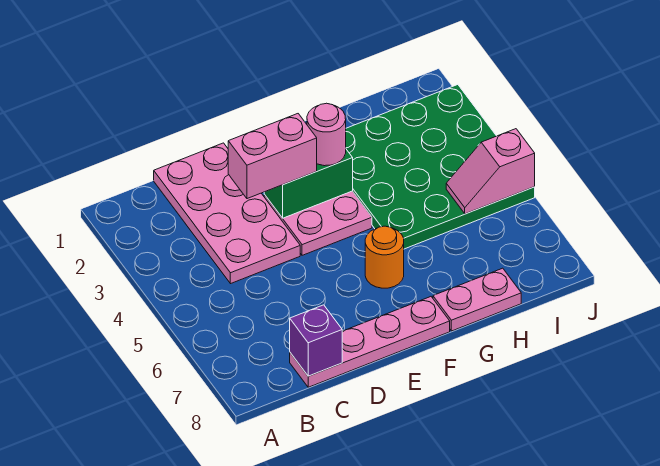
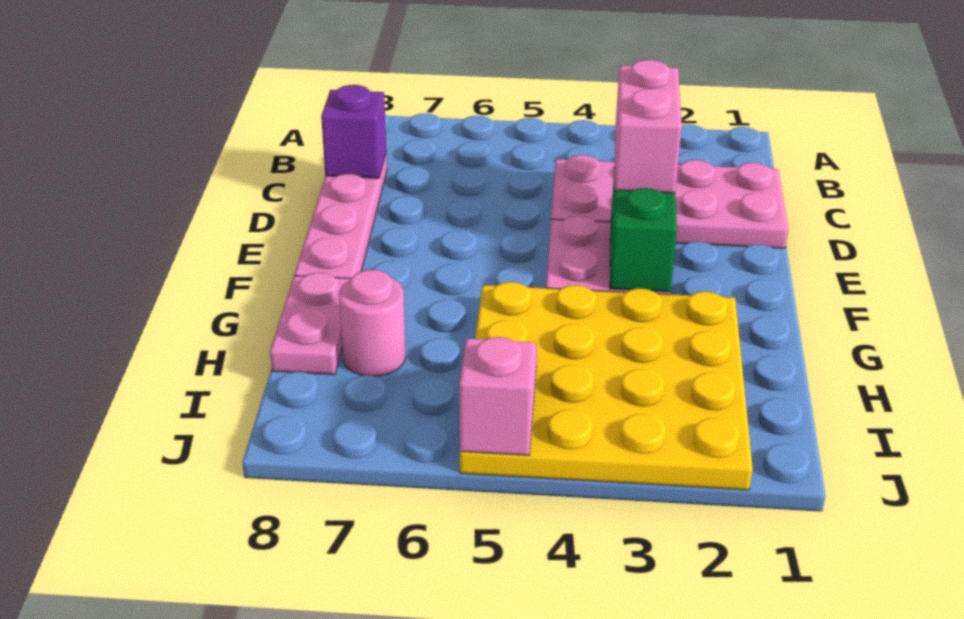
pink round brick F3 level 3 -> pink round brick H7 level 1
orange round brick F6 level 1 -> none
green plate G2:J5 level 1 -> yellow plate G2:J5 level 1

